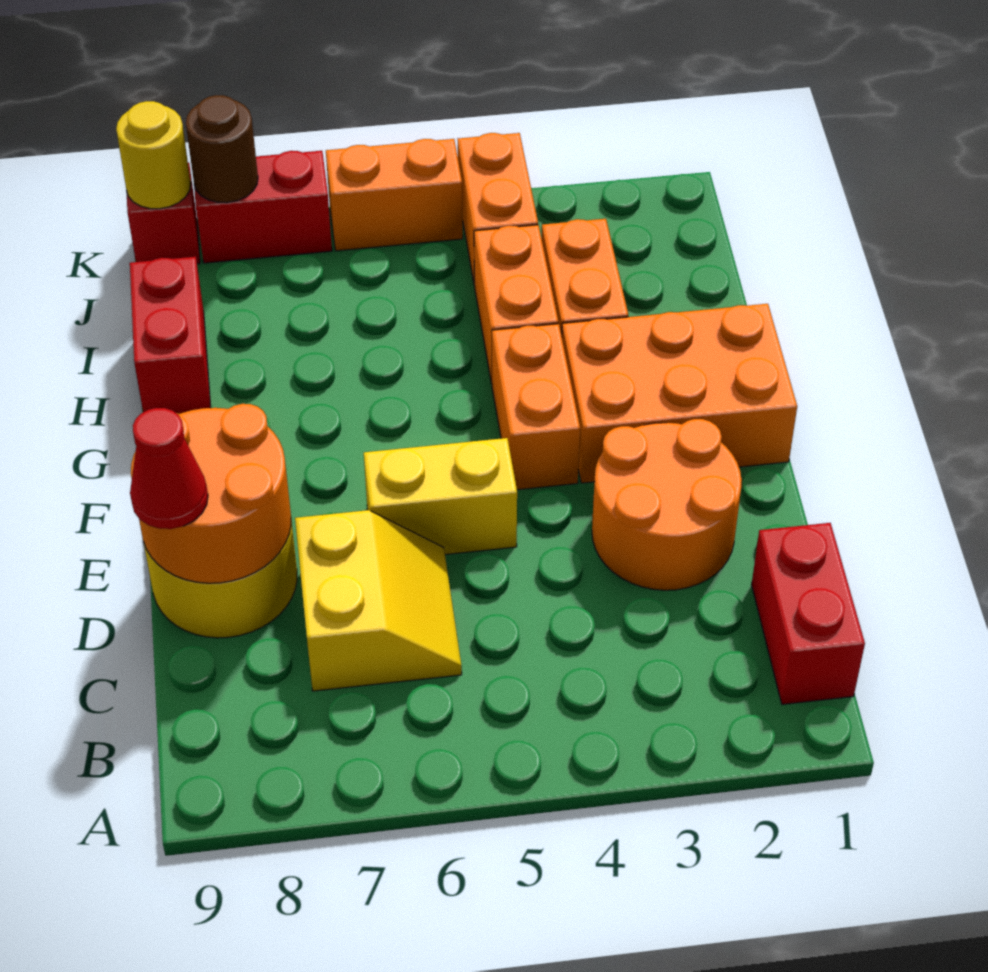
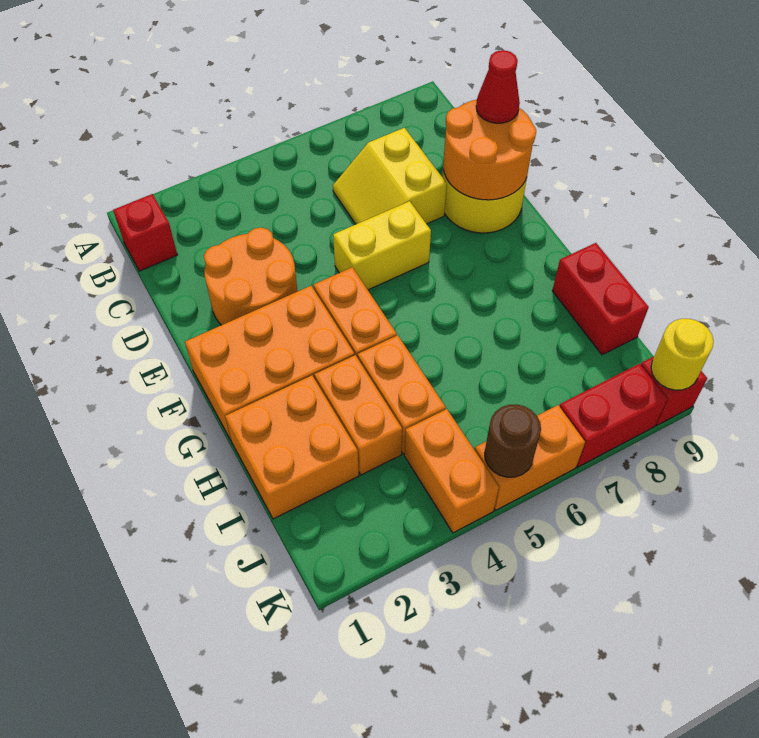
red brick B1:C1 level 1 -> red brick B1 level 1
none -> orange brick H1:I2 level 1
brown round brick K8 level 2 -> brown round brick K5 level 2

